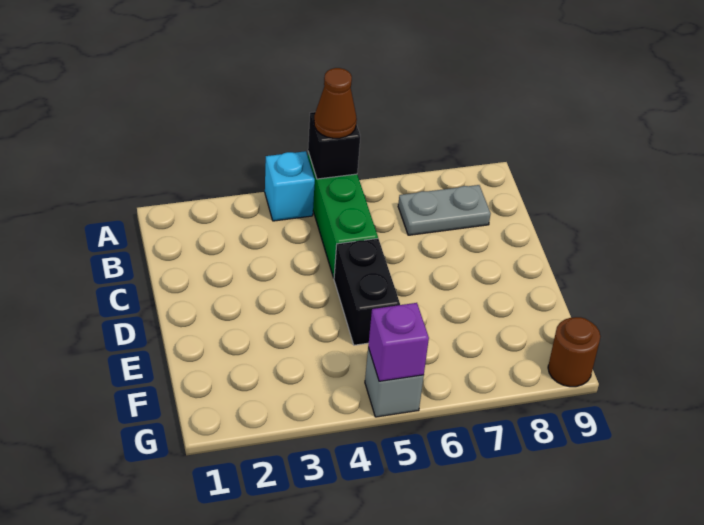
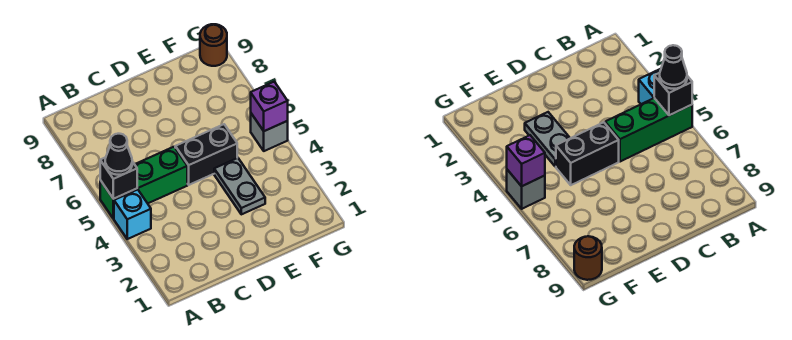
brown cone A5 level 3 -> black cone A5 level 3
grey plate B7:B8 level 1 -> grey plate E3:E4 level 1

